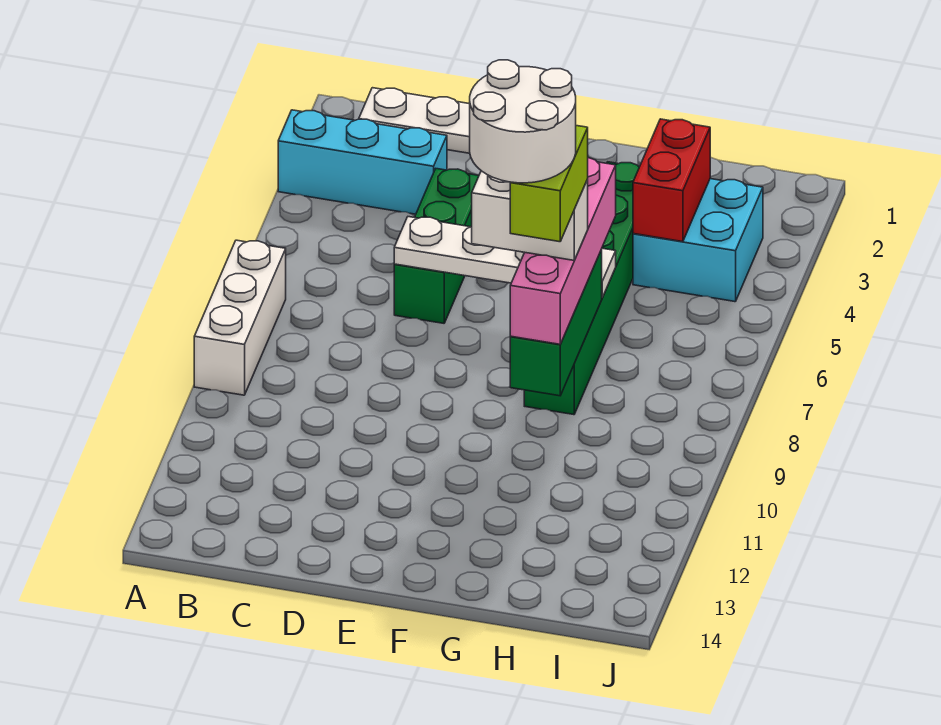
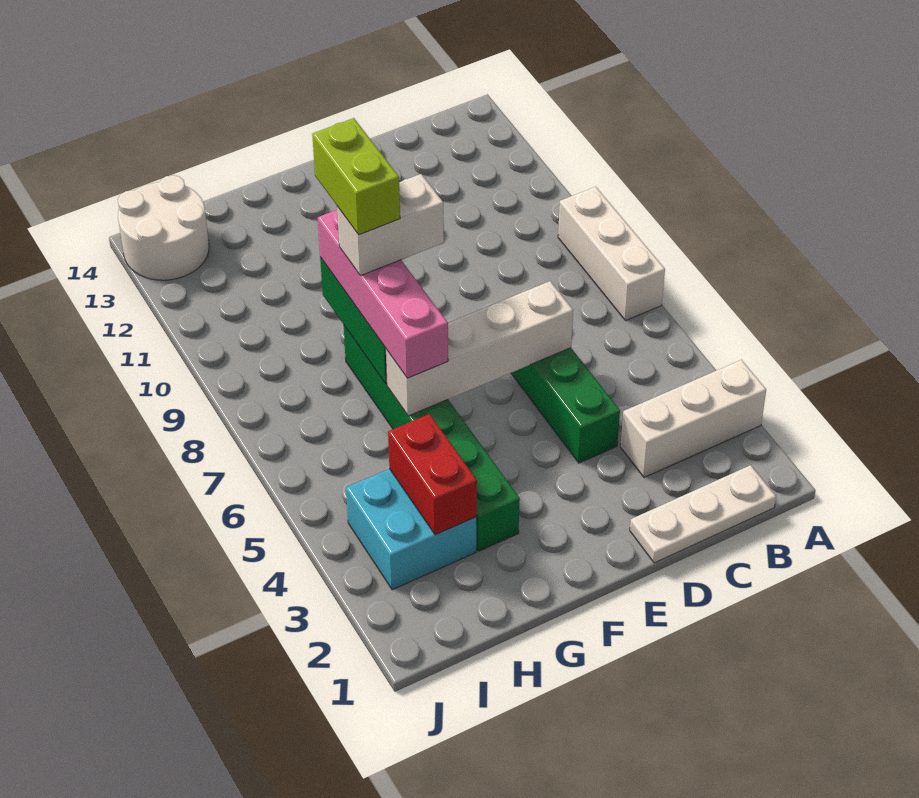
cyan brick A3:C3 level 1 -> white brick A3:C3 level 1
white plate D6:G6 level 2 -> white brick D6:G6 level 2
white round brick F8:G9 level 6 -> white round brick I13:J14 level 1

